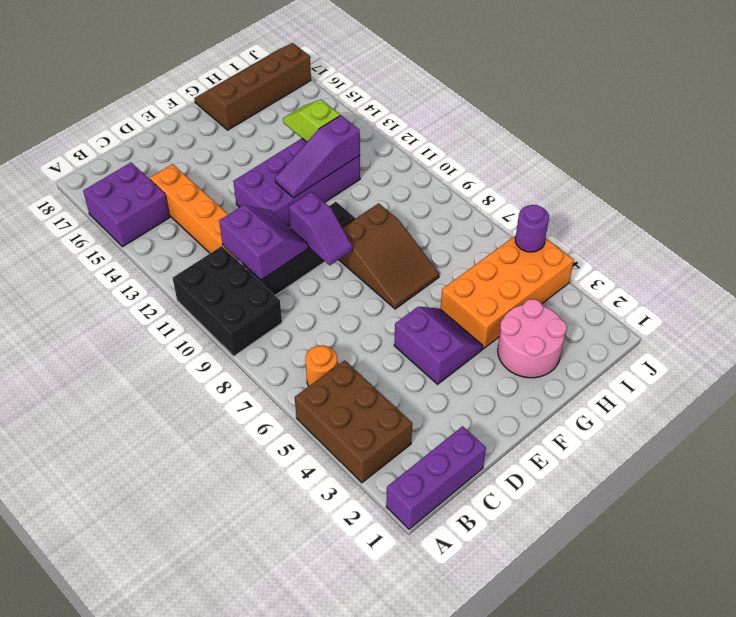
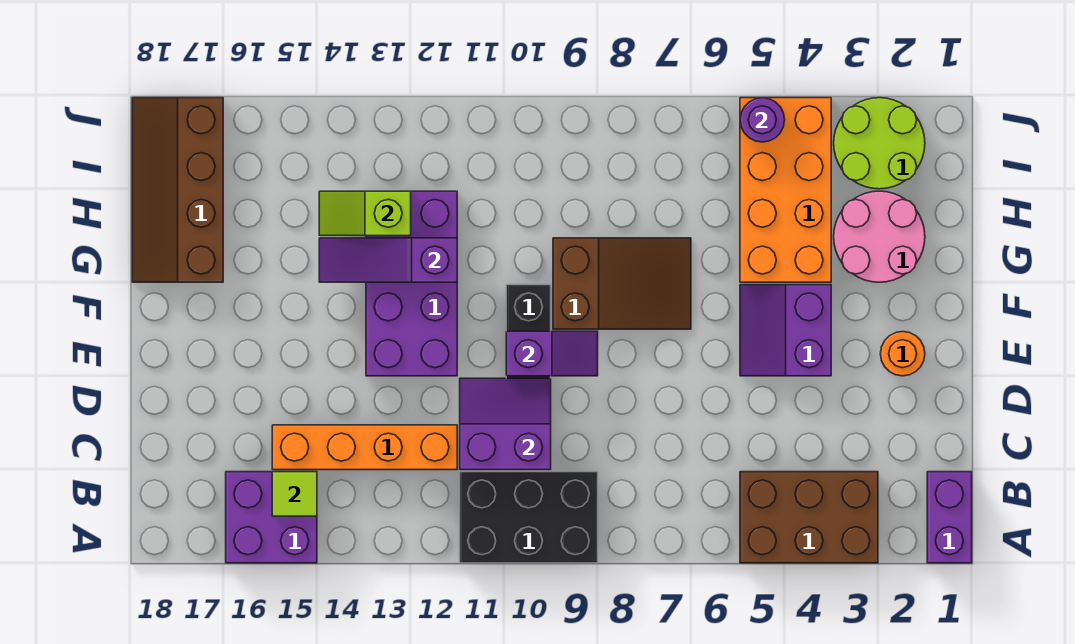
purple brick A1:C1 level 1 -> purple brick A1:B1 level 1
orange round brick B6 level 1 -> orange round brick E2 level 1
none -> lime tile B15 level 2
purple slope E4:F5 level 1 top E -> purple slope E4:F5 level 1 top 4
purple slope F12:H12 level 2 top H -> purple slope G12:G14 level 2 top 12
none -> lime round brick I2:J3 level 1

